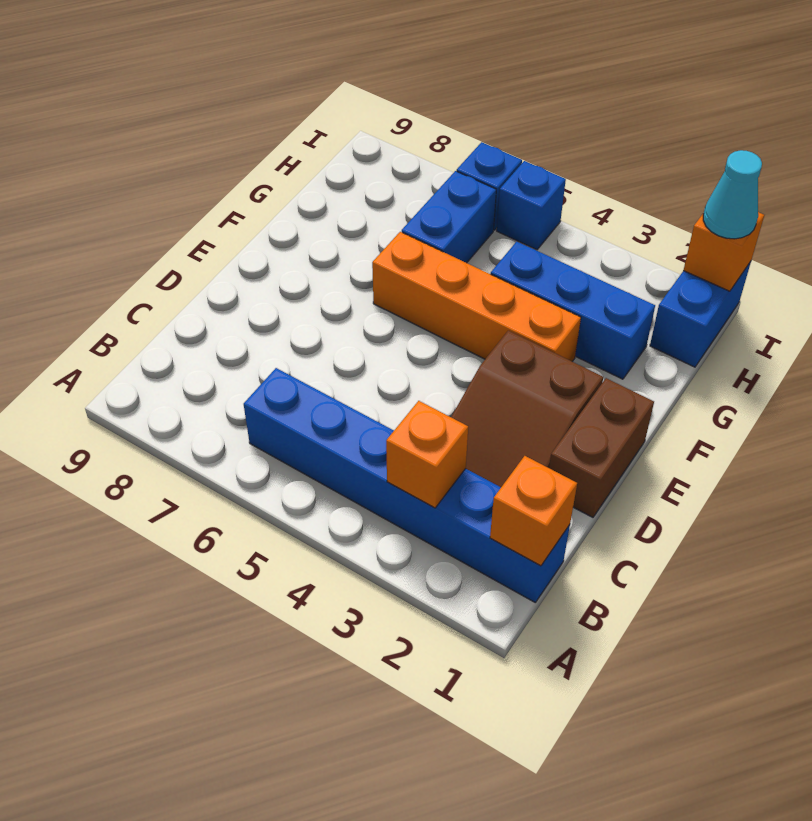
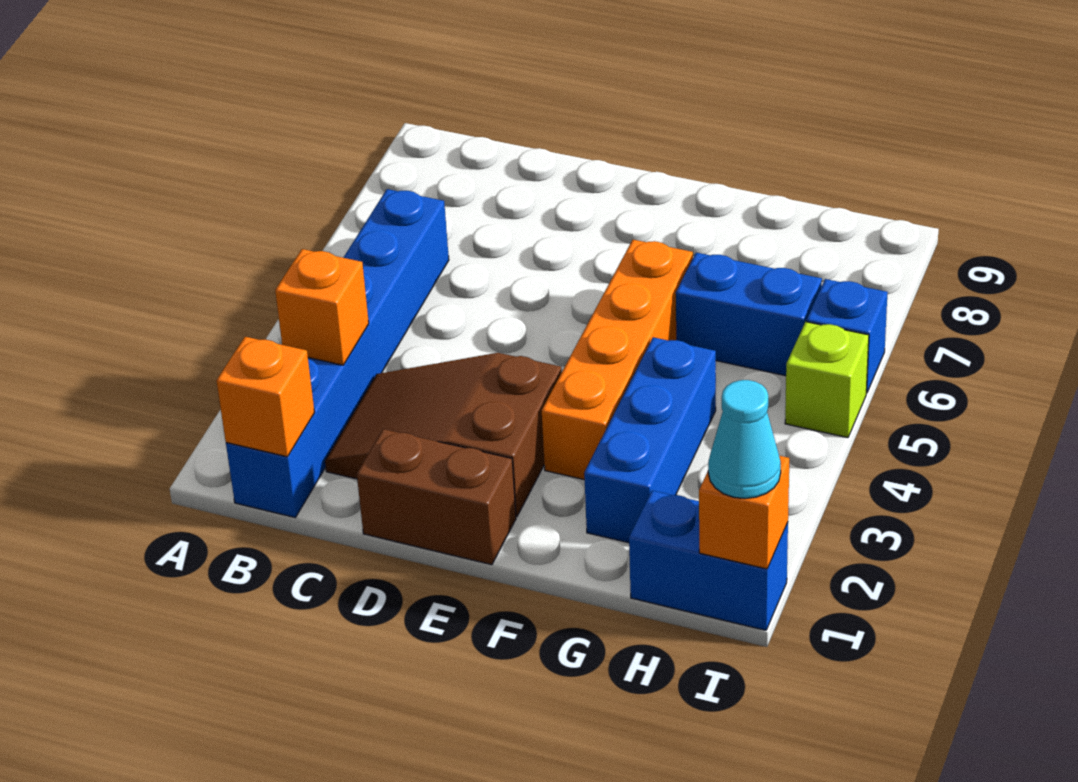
blue brick I5 level 1 -> lime brick I5 level 1

